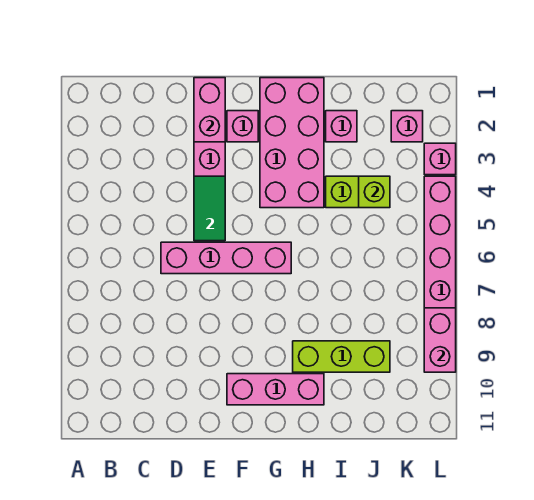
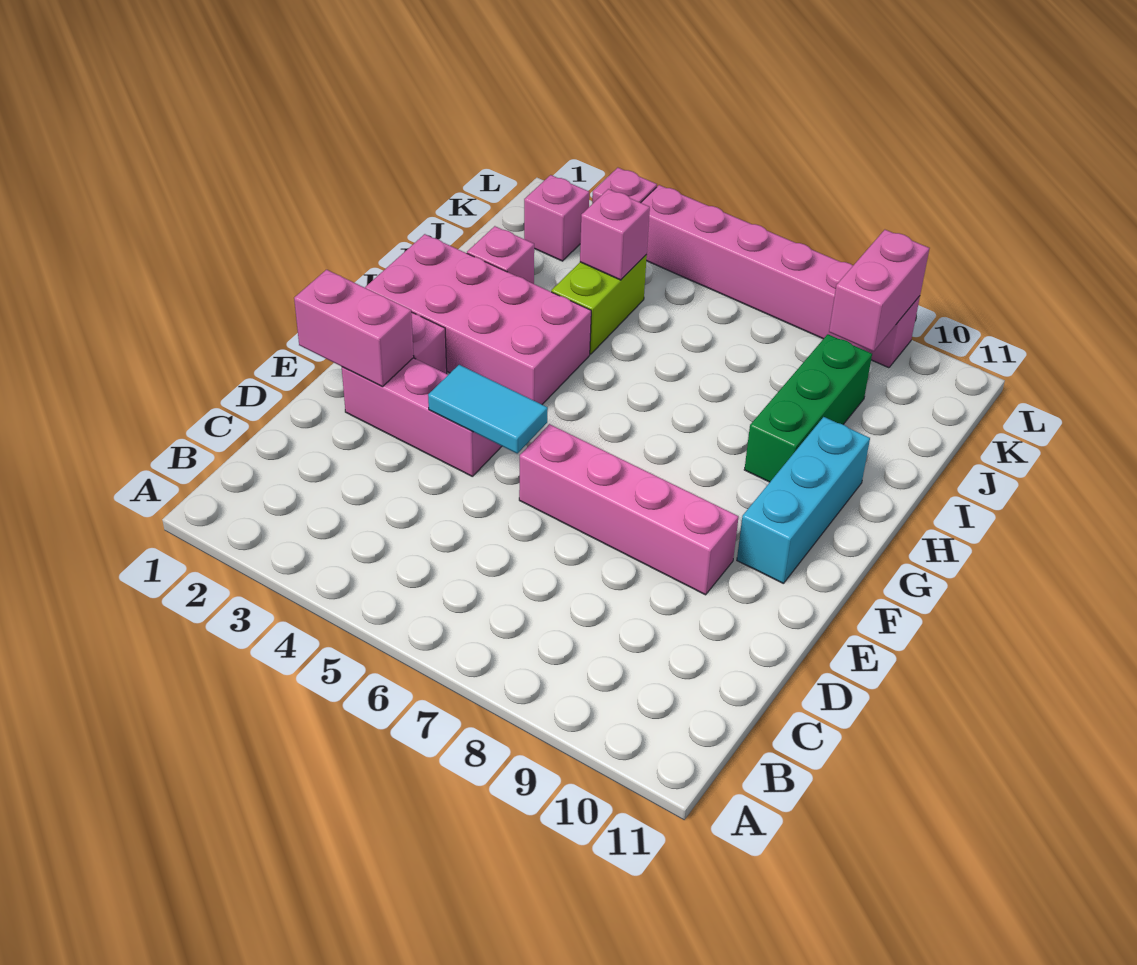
pink brick D6:G6 level 1 -> pink brick E6:E9 level 1
green tile E4:E5 level 2 -> cyan tile E4:E5 level 2
pink brick F10:H10 level 1 -> cyan brick F10:H10 level 1
lime brick H9:J9 level 1 -> green brick H9:J9 level 1
lime brick J4 level 2 -> pink brick J4 level 2
pink brick L8:L9 level 2 -> pink brick K9:L9 level 2

